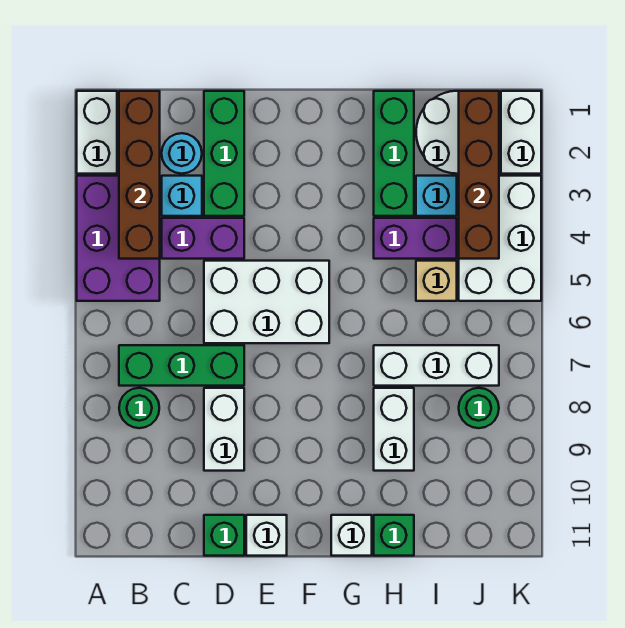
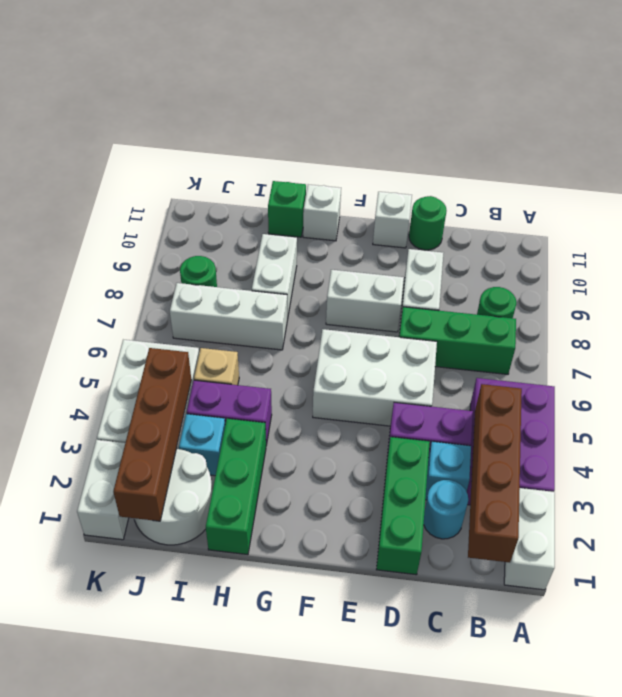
green brick D11 level 1 -> green round brick D11 level 1
none -> white brick E8:F8 level 1

